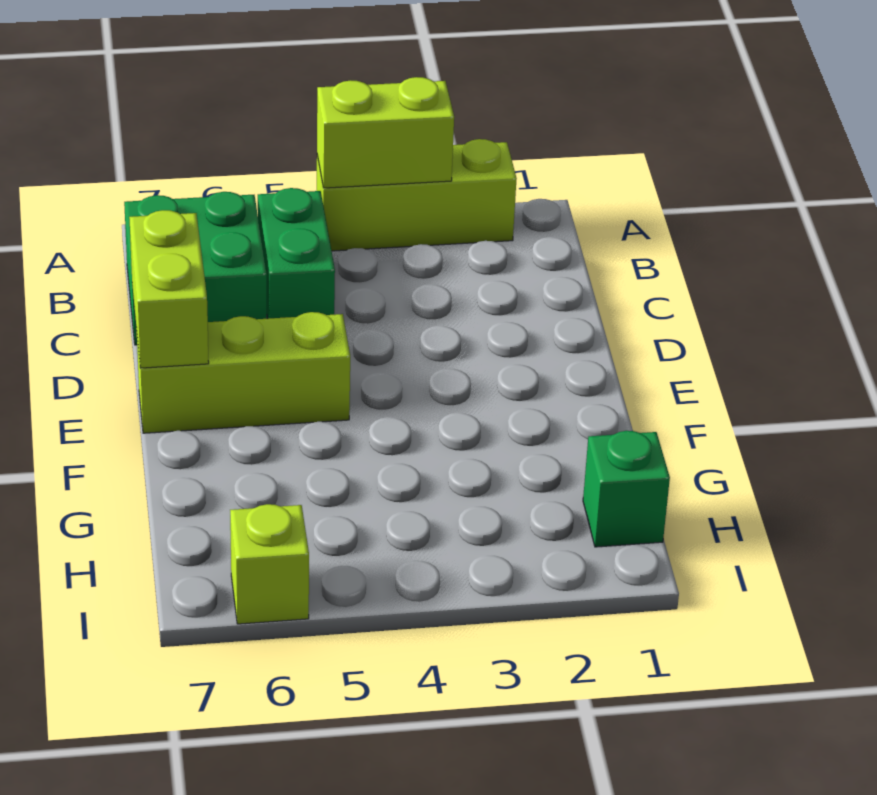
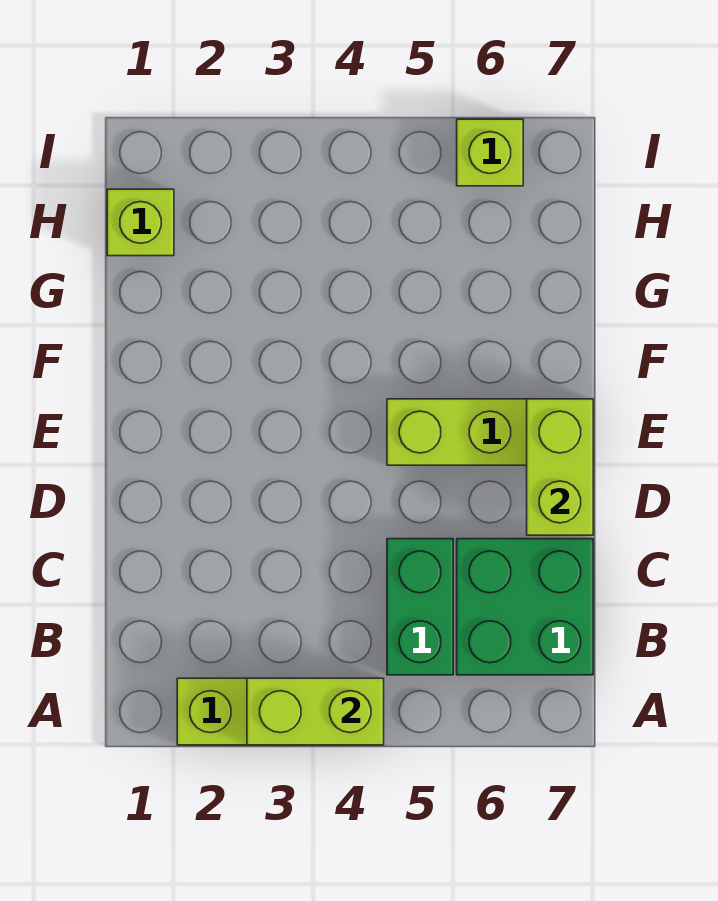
green brick H1 level 1 -> lime brick H1 level 1

